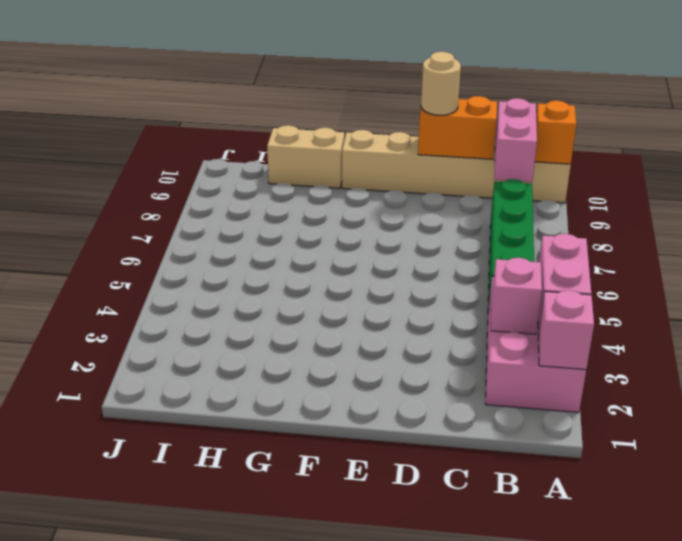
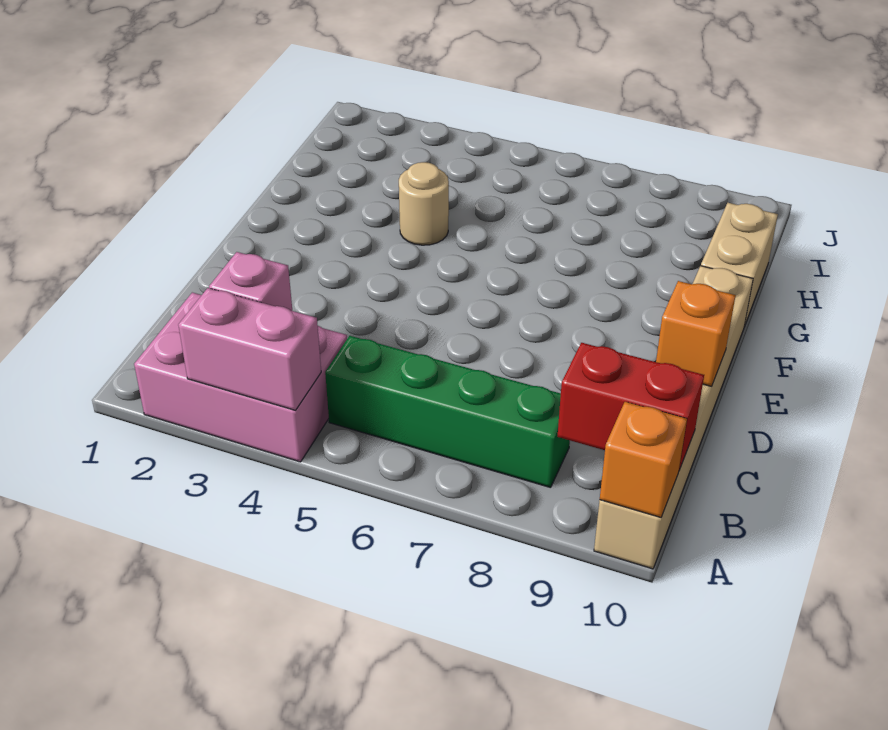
pink brick A2 level 2 -> none
pink brick B9:B10 level 2 -> red brick B9:B10 level 2
orange brick C10:D10 level 2 -> orange brick D10 level 2
tan round brick D10 level 3 -> tan round brick G4 level 1

